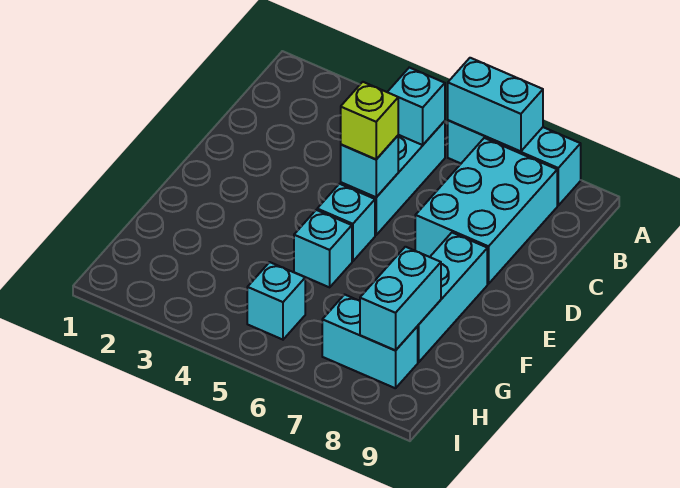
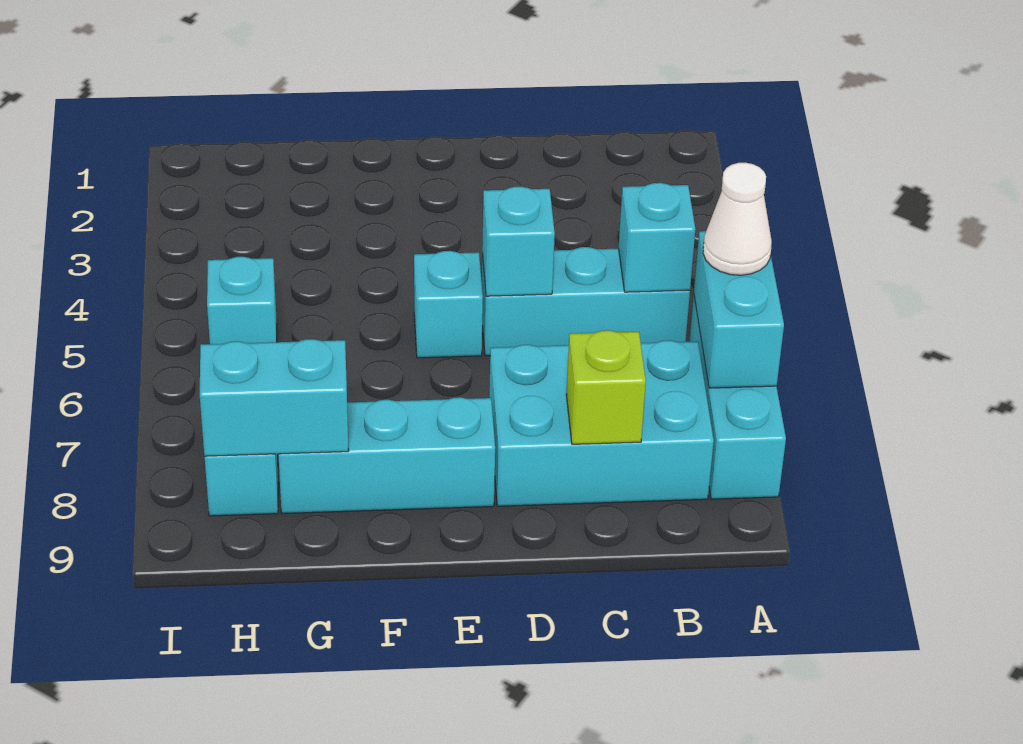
none -> white cone A6 level 3
lime brick D5 level 3 -> lime brick C8 level 2
cyan brick F5 level 1 -> none

